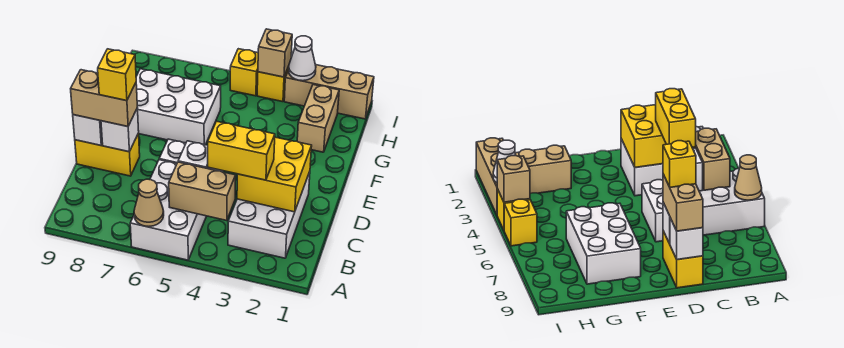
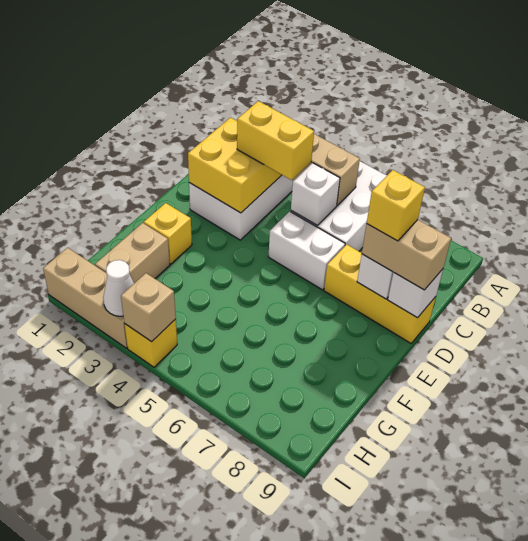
tan cone A6 level 2 -> none
yellow brick D8:D9 level 1 -> yellow brick D7:D9 level 1
white brick F6:G8 level 1 -> none
yellow brick I5 level 1 -> yellow brick F2 level 1

